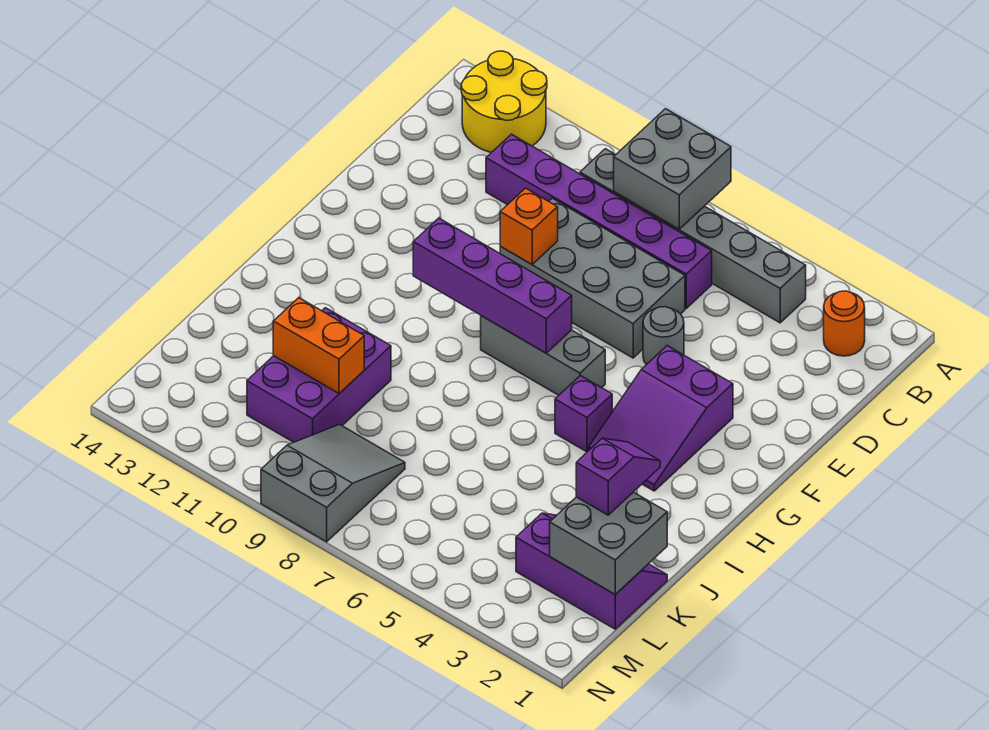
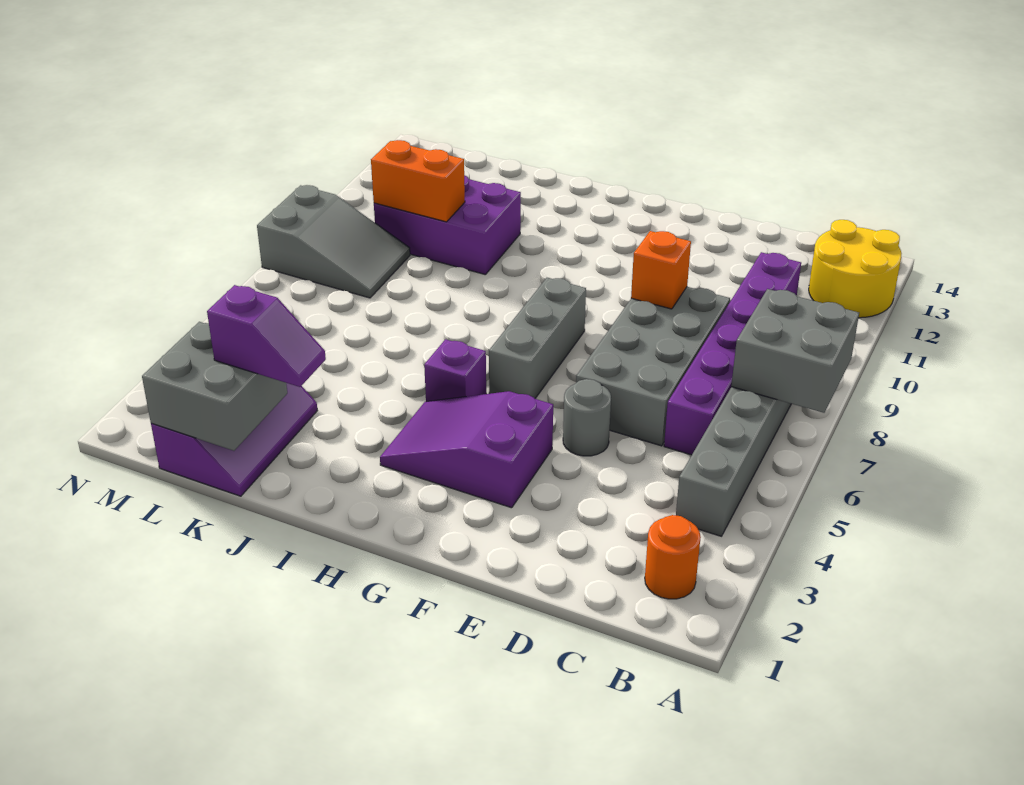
purple brick G7:G10 level 2 -> none
orange brick K10:K11 level 2 -> orange brick K10:L10 level 2

